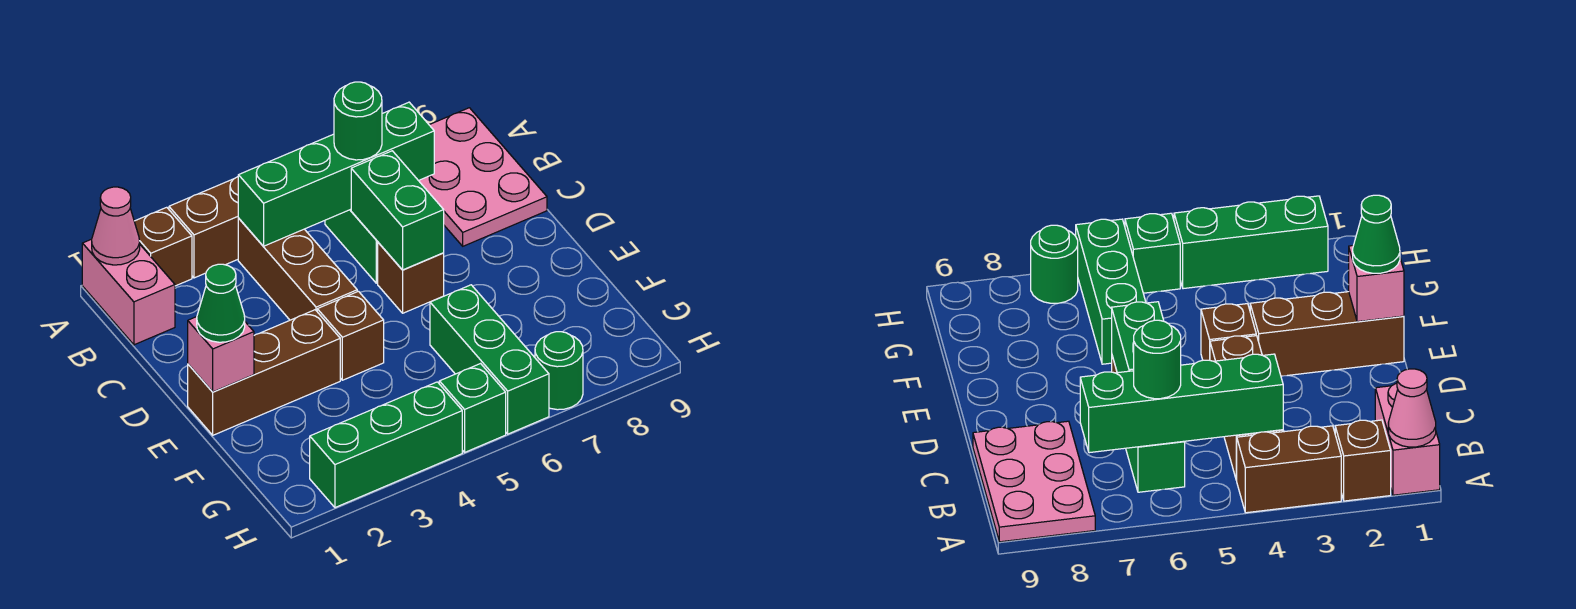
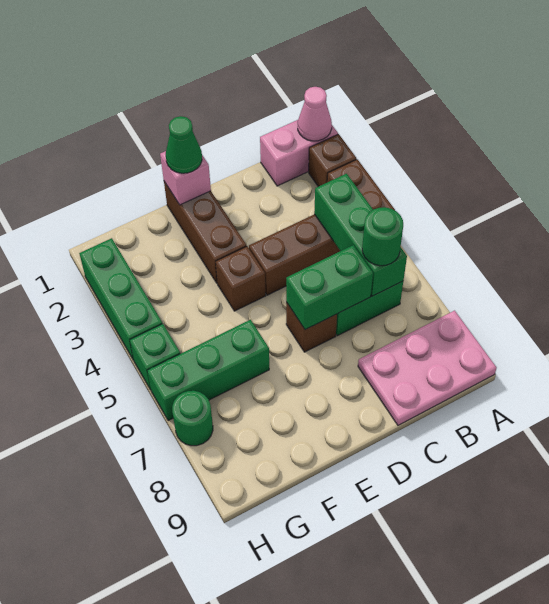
green brick B4:B7 level 2 -> green brick B4:B6 level 2

